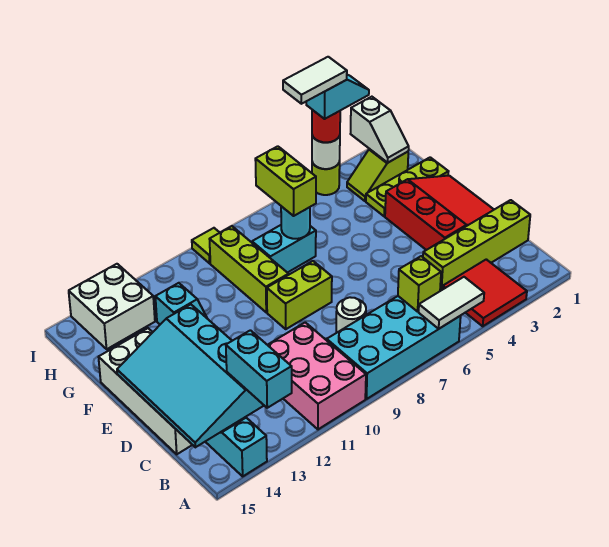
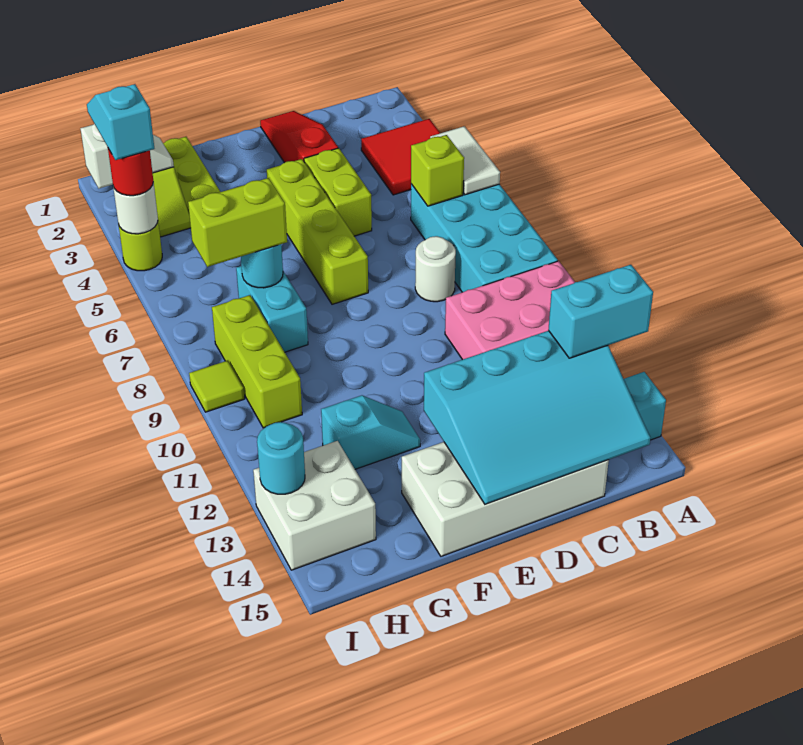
lime brick C1:C4 level 1 -> lime brick E4:E7 level 1
red slope D1:F3 level 1 top 3 -> red slope D1:D3 level 1 top 3
lime brick E8:E9 level 1 -> lime brick D4:D5 level 1
lime brick F9:H9 level 1 -> lime brick H8:H10 level 1
white tile I4:I5 level 5 -> none
none -> cyan round brick I13 level 2

